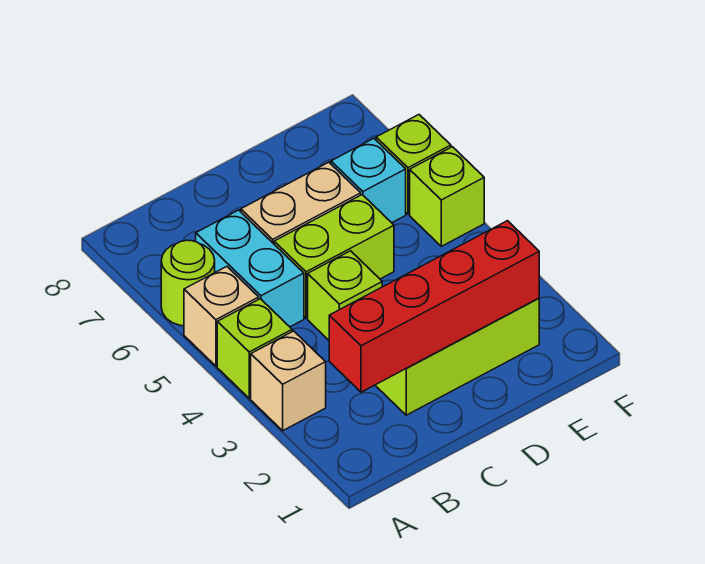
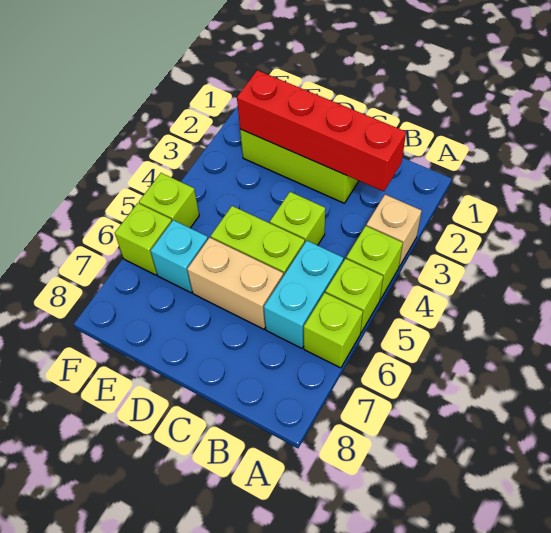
tan brick A5 level 1 -> lime brick A5 level 1
lime round brick A6 level 1 -> lime brick A6 level 1

